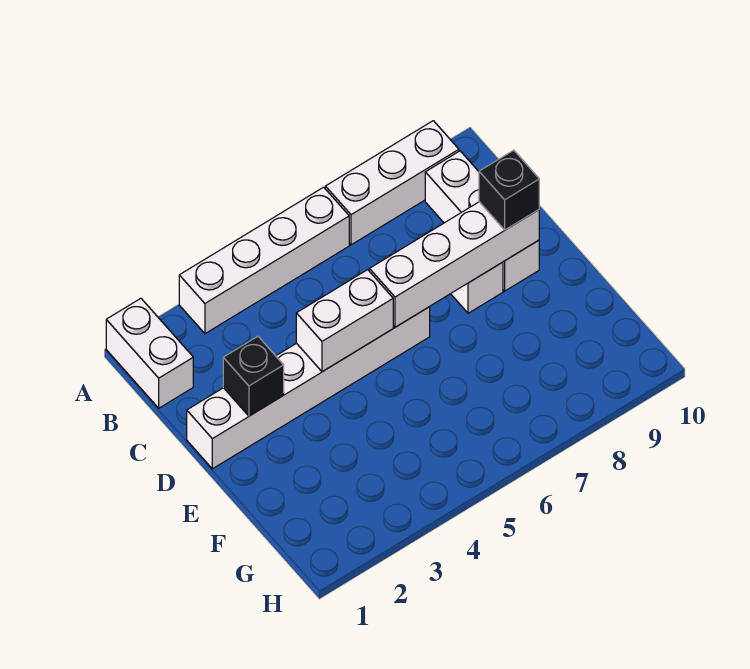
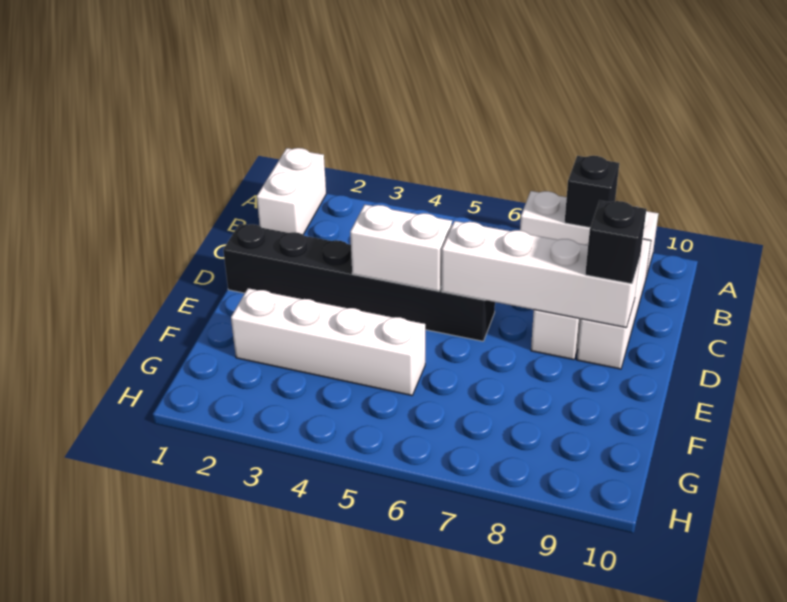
white brick A3:A6 level 1 -> white brick F2:F5 level 1
white brick D1:D6 level 1 -> black brick D1:D6 level 1
black brick D2 level 2 -> black brick A8 level 2

